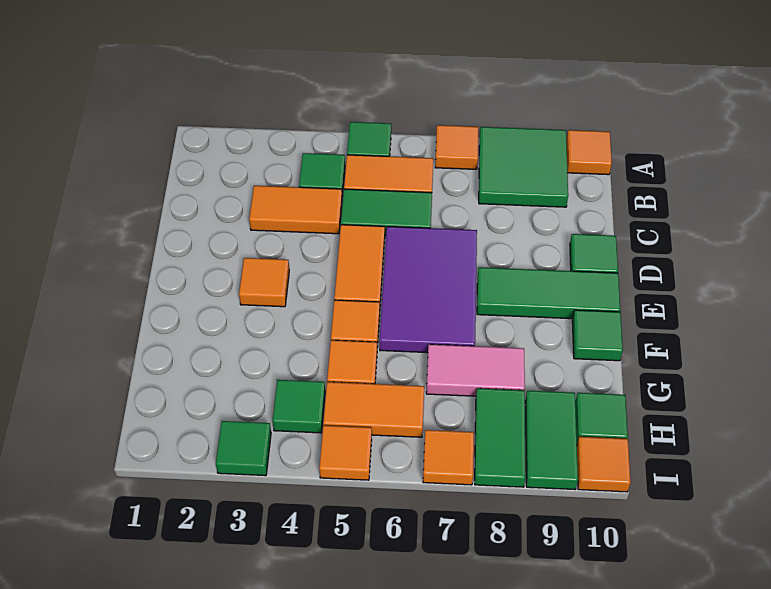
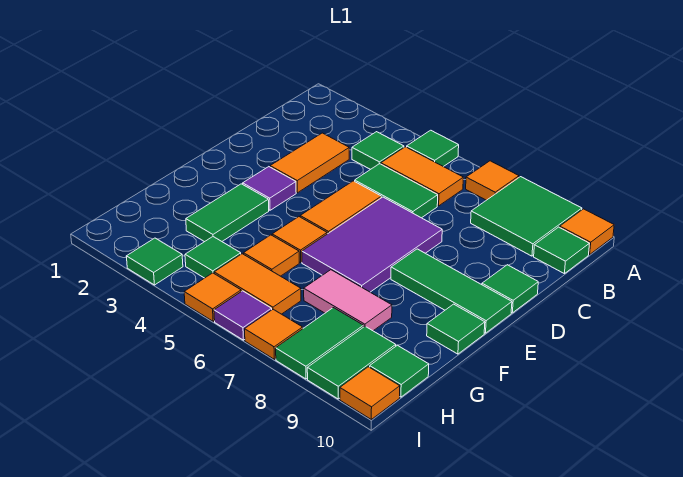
none -> green tile B10 level 1
orange tile C3:C4 level 1 -> orange tile C3:D3 level 1
orange tile E3 level 1 -> purple tile E3 level 1
none -> green tile F3:G3 level 1
none -> purple tile I6 level 1

